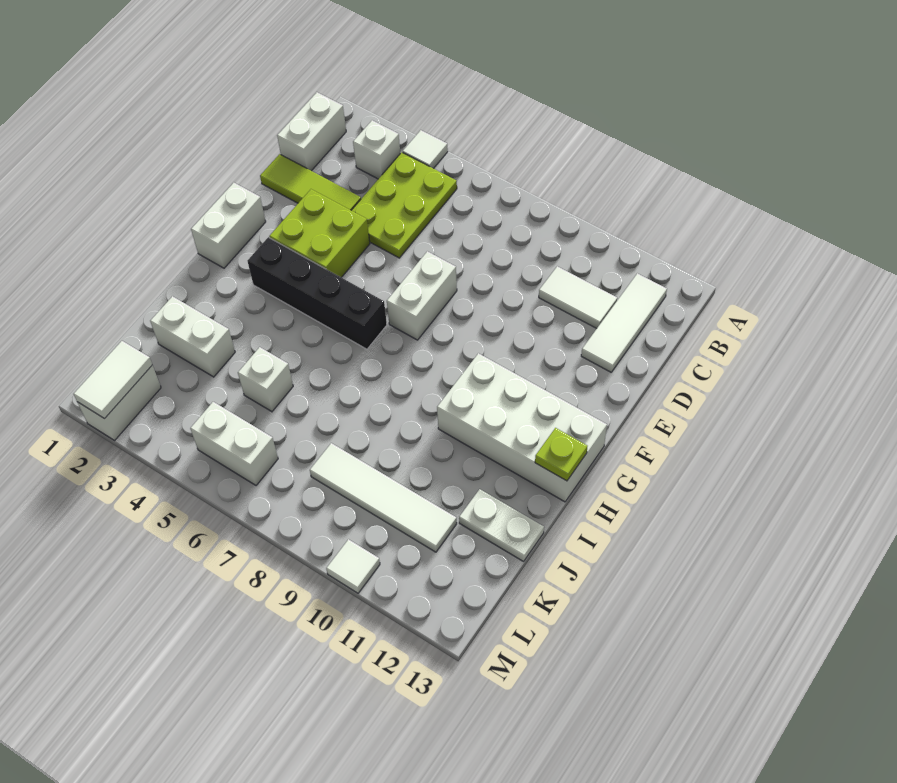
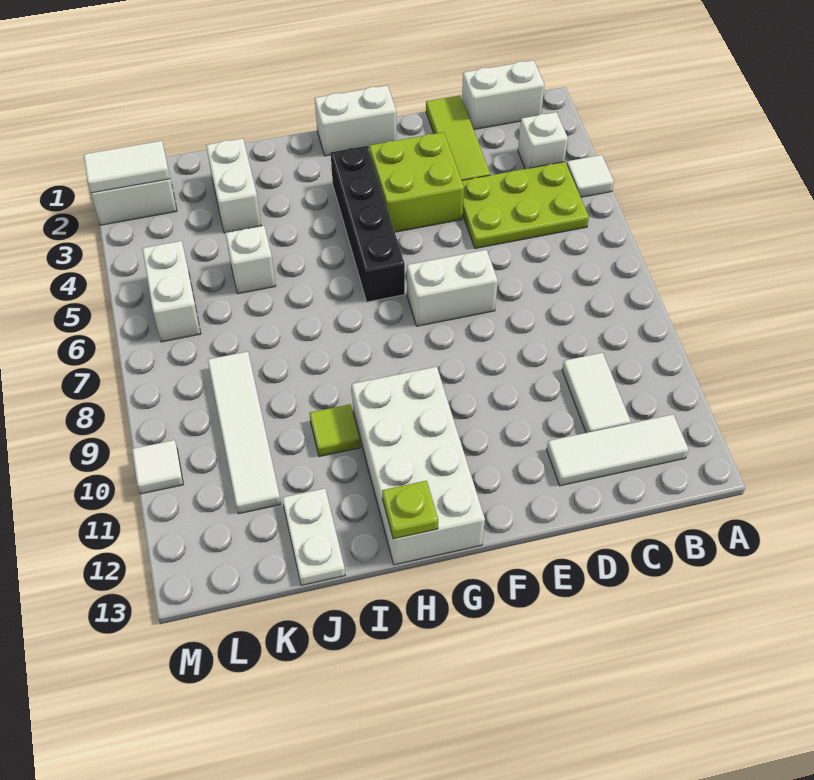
none -> lime tile I10 level 1

